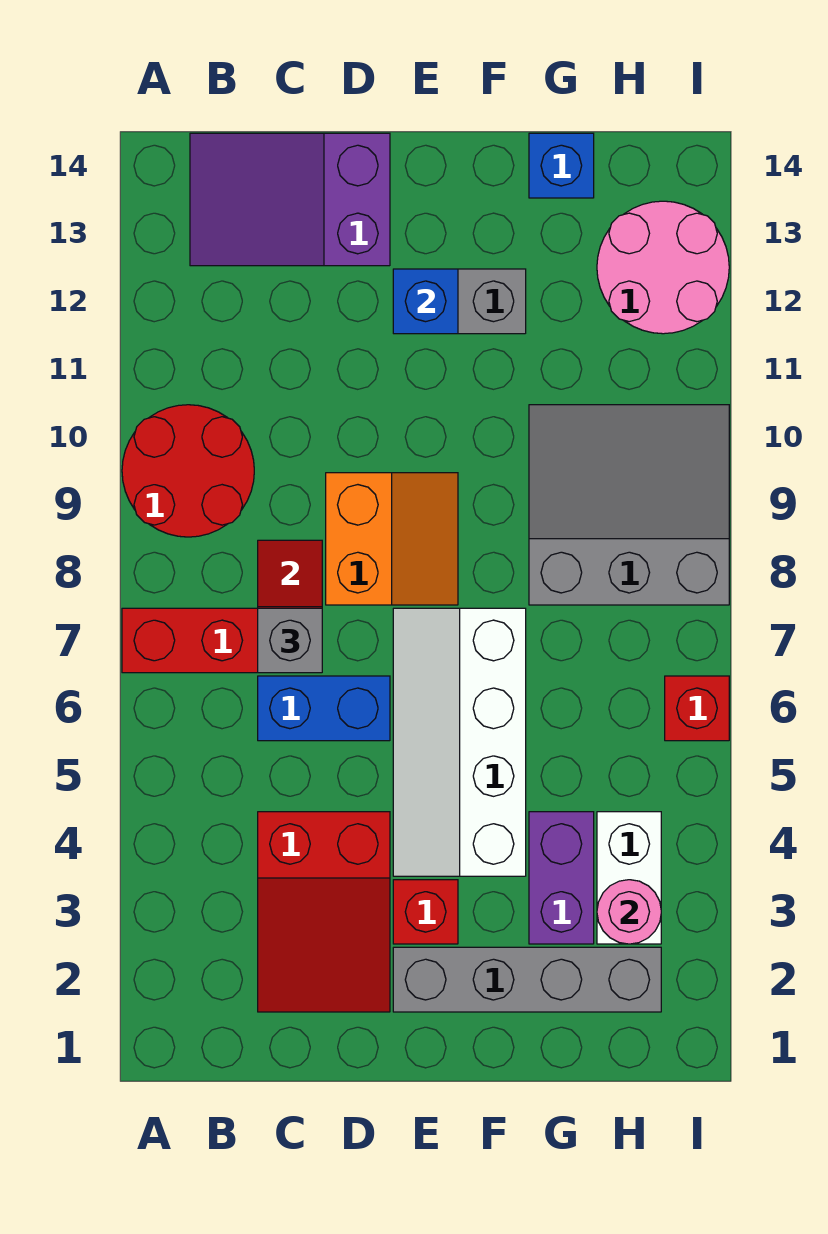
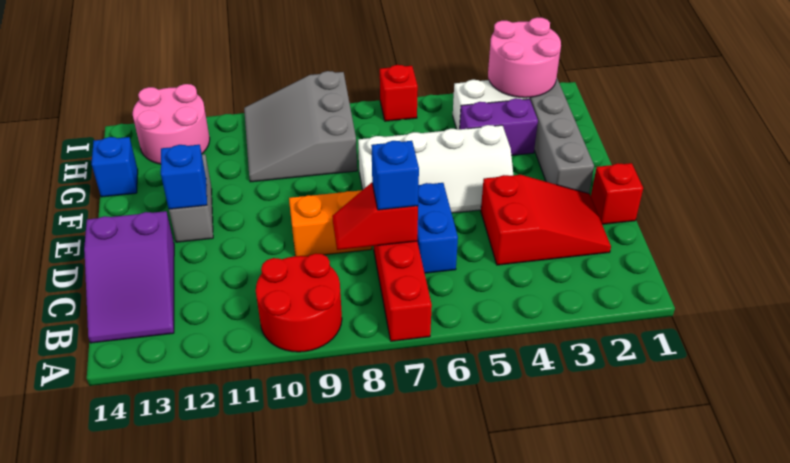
grey brick C7 level 3 -> blue brick C7 level 3
red brick E3 level 1 -> red brick D1 level 1
pink round brick H3 level 2 -> pink round brick H2:I3 level 2

